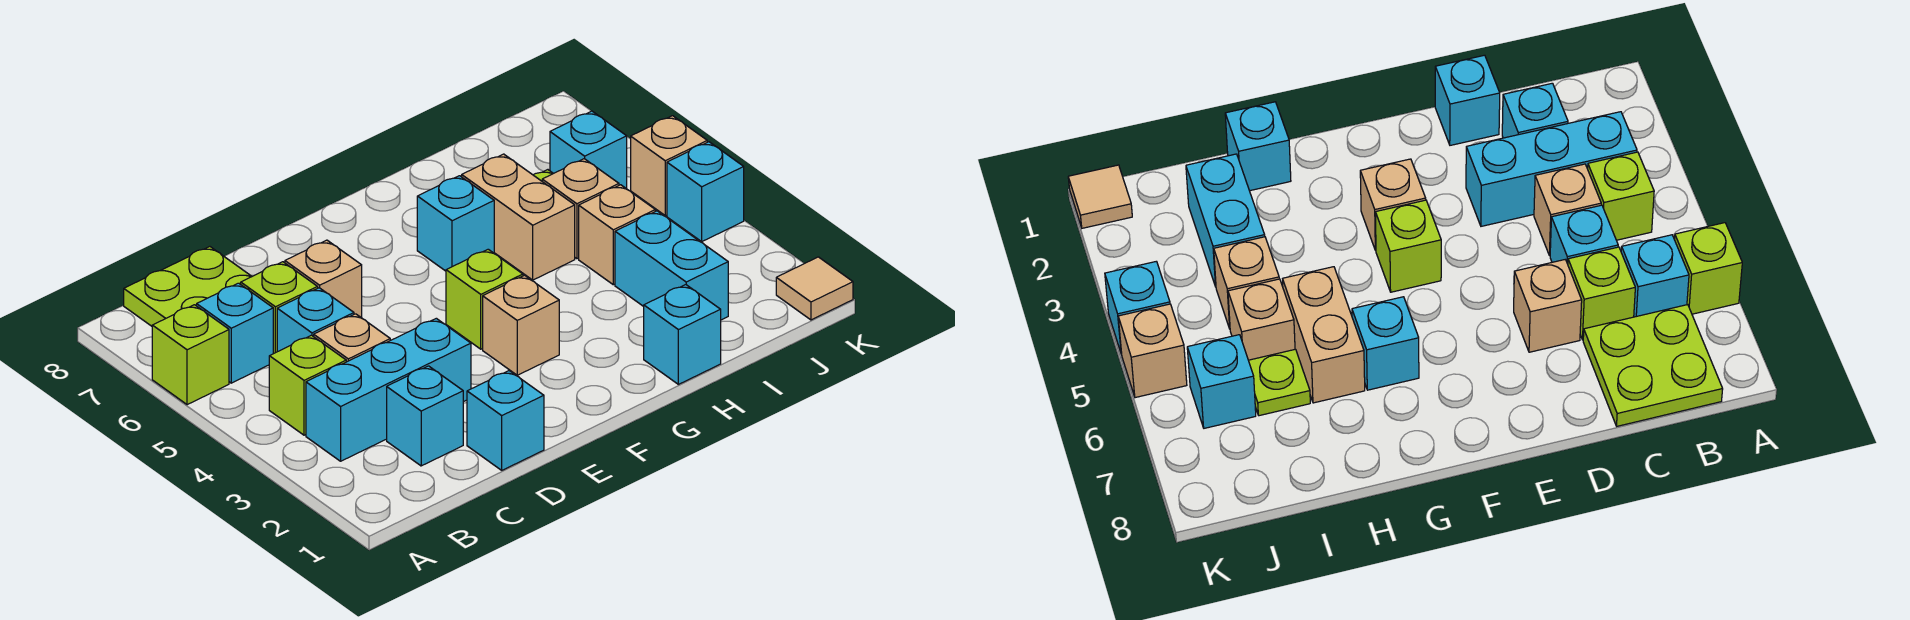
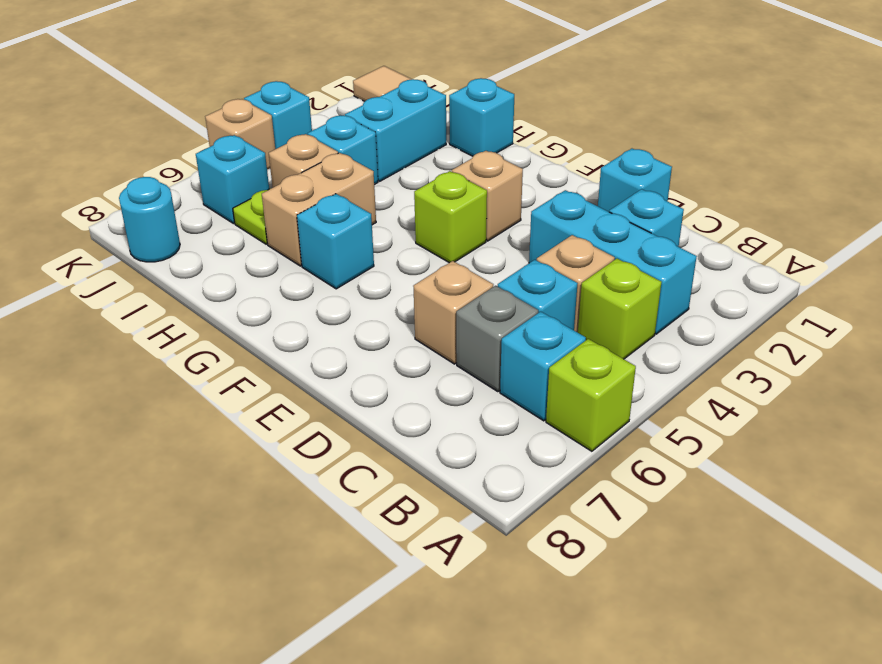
lime plate B7:C8 level 1 -> none
lime brick C6 level 1 -> grey brick C6 level 1
tan brick I4 level 1 -> cyan brick I4 level 1
none -> cyan round brick J8 level 1

